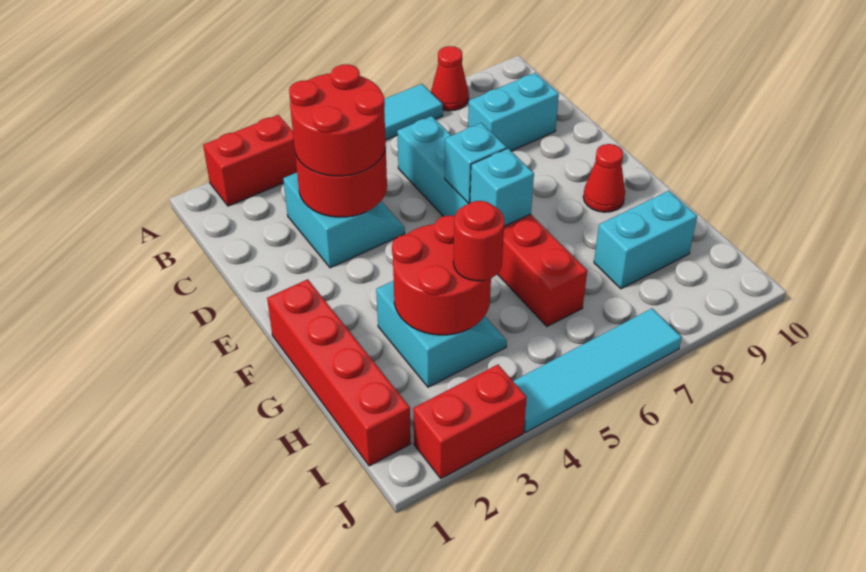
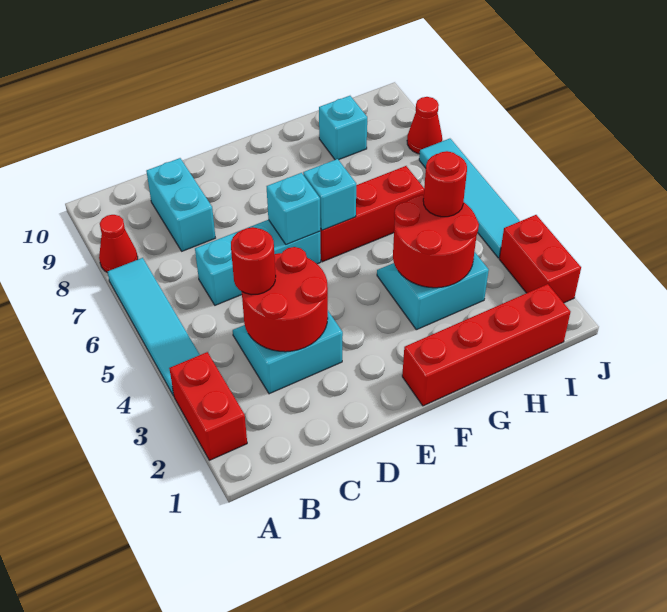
red round brick C3:D4 level 3 -> red round brick C4 level 3
red cone F9 level 1 -> red cone J8 level 1
cyan brick H8:H9 level 1 -> cyan brick H9 level 1

